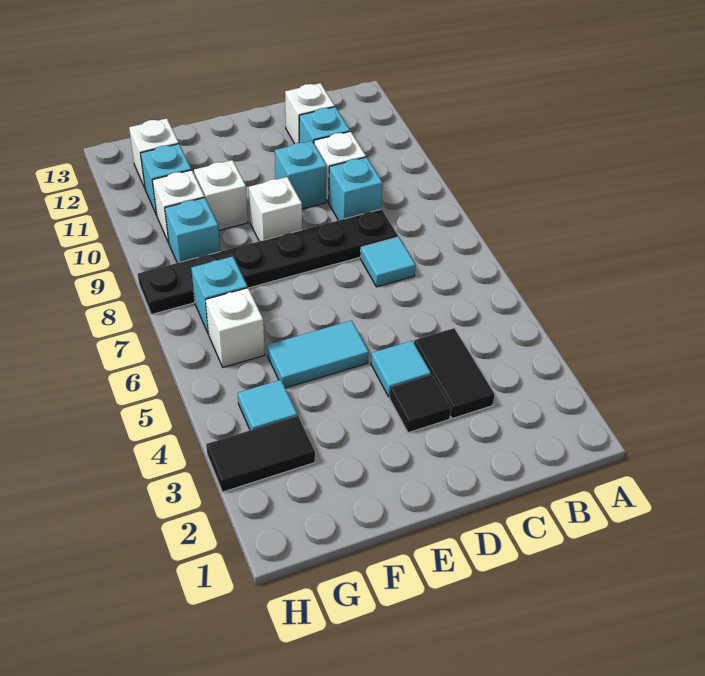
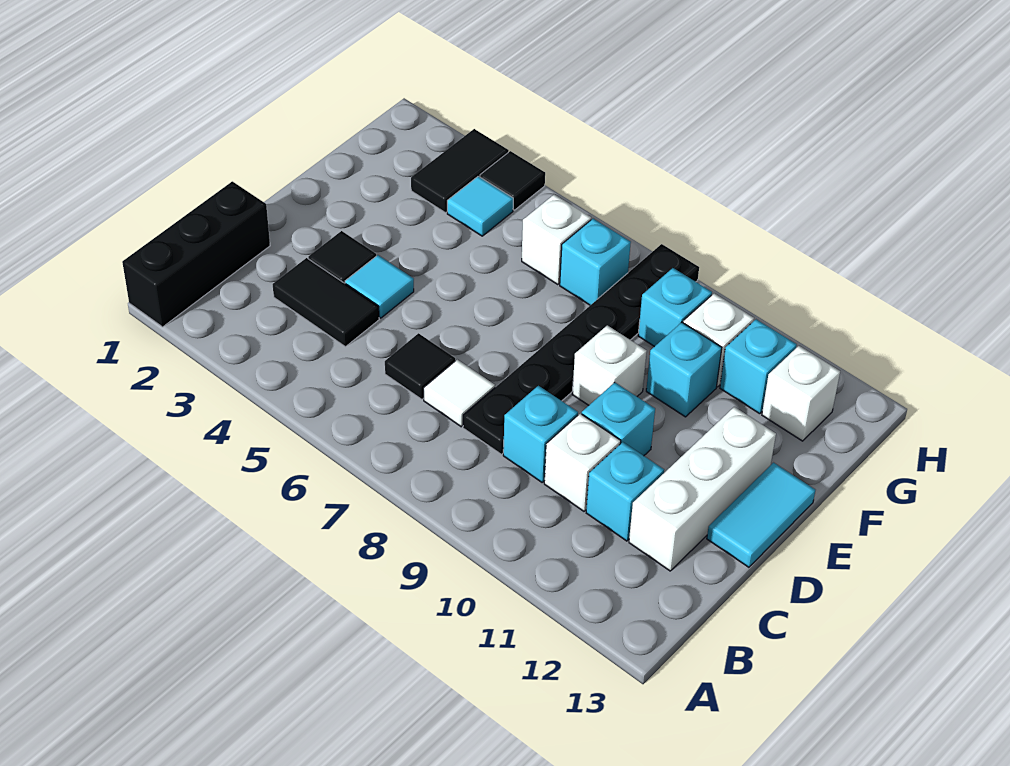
none -> black brick A1:C1 level 1
none -> black tile C6 level 1
cyan tile C7 level 1 -> white tile C7 level 1
white brick C12 level 1 -> white brick C12:E12 level 1
cyan tile E5:F5 level 1 -> cyan tile D13:E13 level 1
white brick F10 level 1 -> cyan brick F10 level 1
none -> black tile H4 level 1

